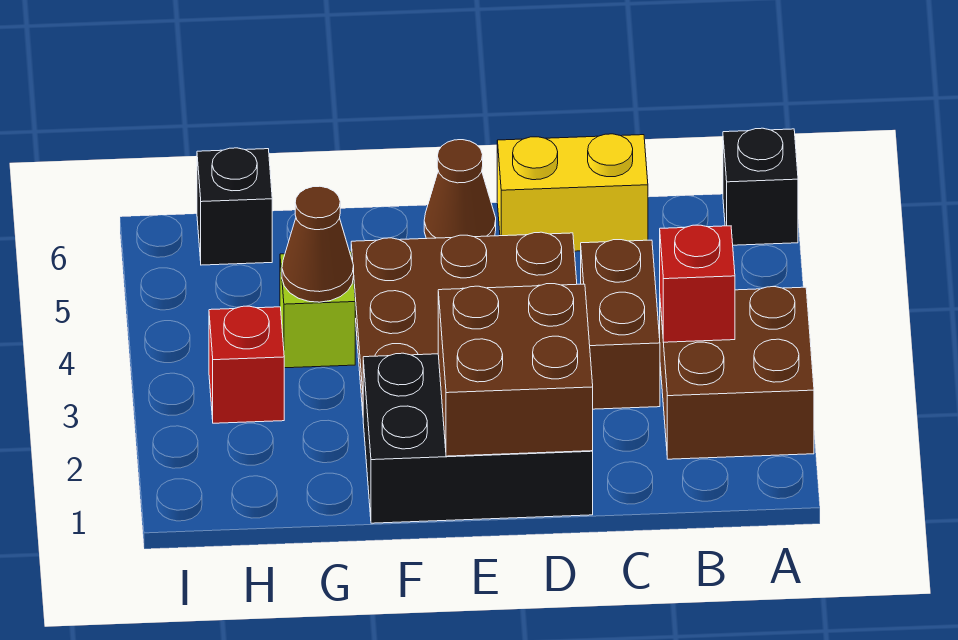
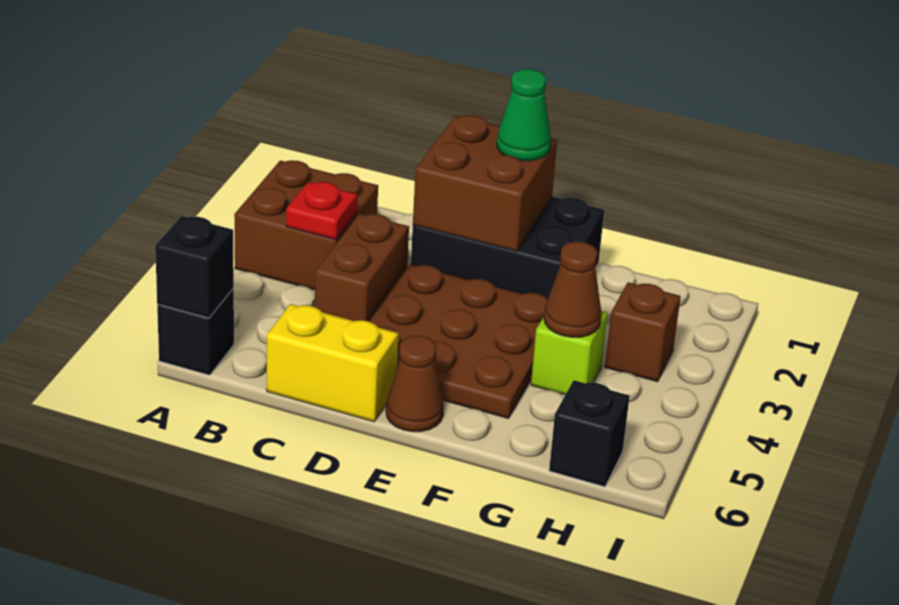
none -> black brick A6 level 2
red brick B3 level 2 -> red plate B3 level 2
none -> green cone E1 level 3
red brick H3 level 1 -> brown brick H3 level 1

